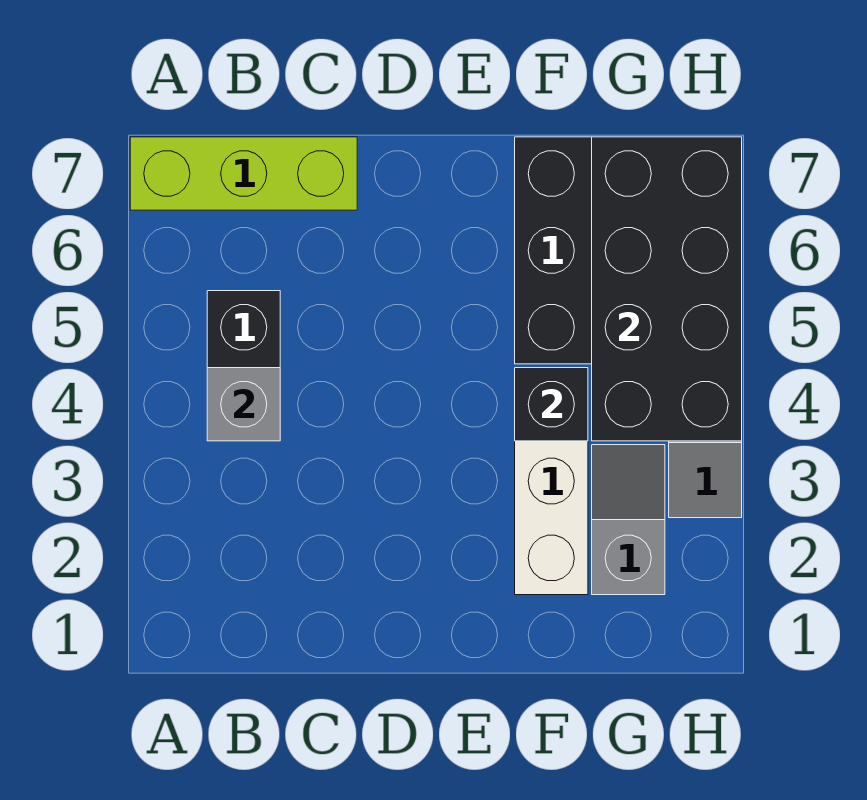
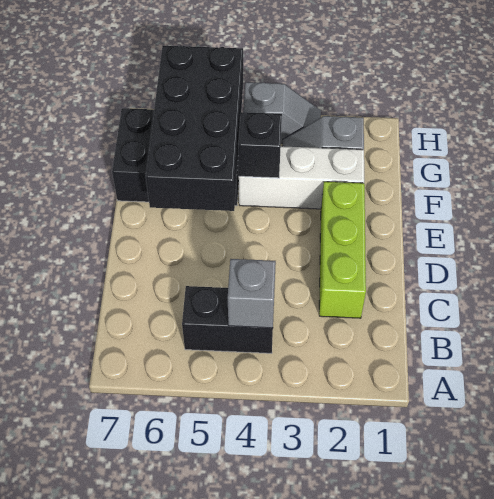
lime brick A7:C7 level 1 -> lime brick C2:E2 level 1
black brick G4:H7 level 2 -> black brick E5:H6 level 2

